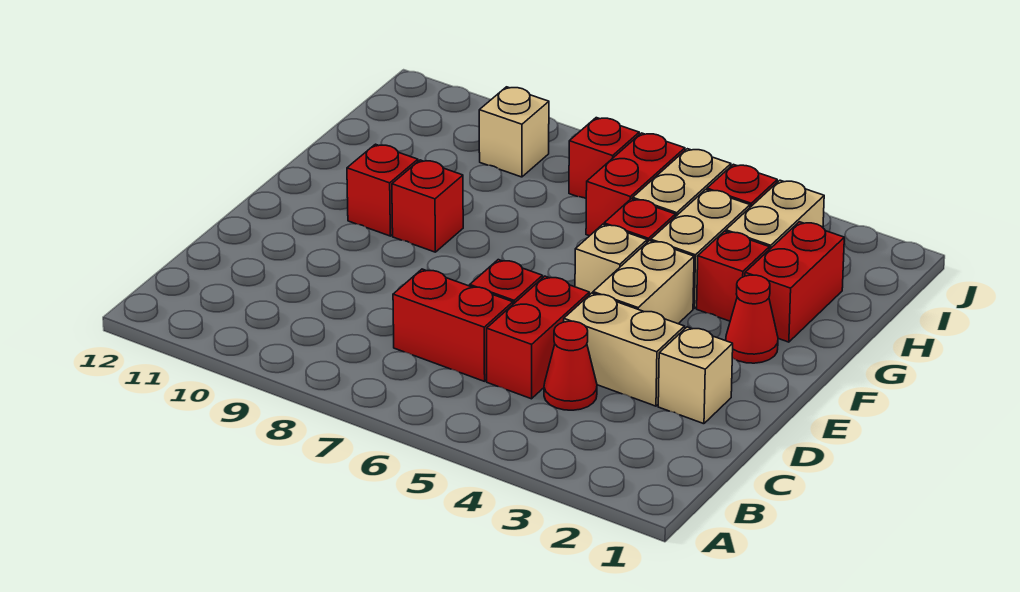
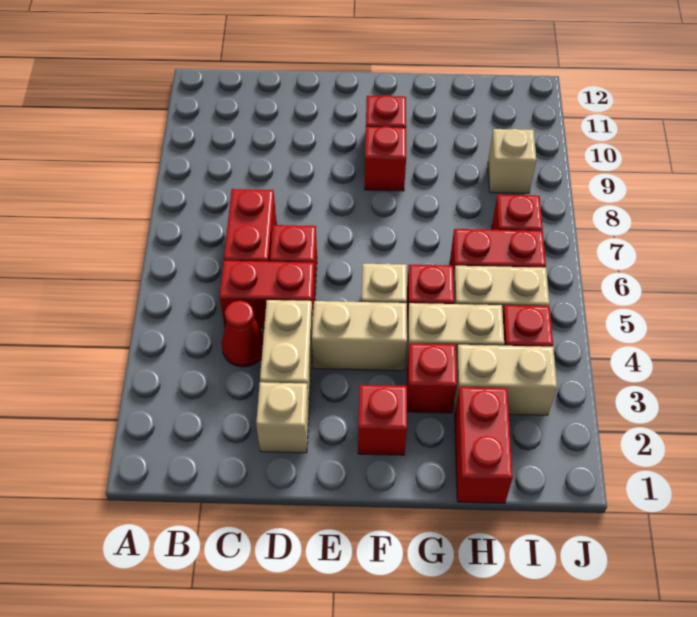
red cone F2 level 1 -> red brick F2 level 1
red brick G2:H2 level 1 -> red brick H1:H2 level 1

